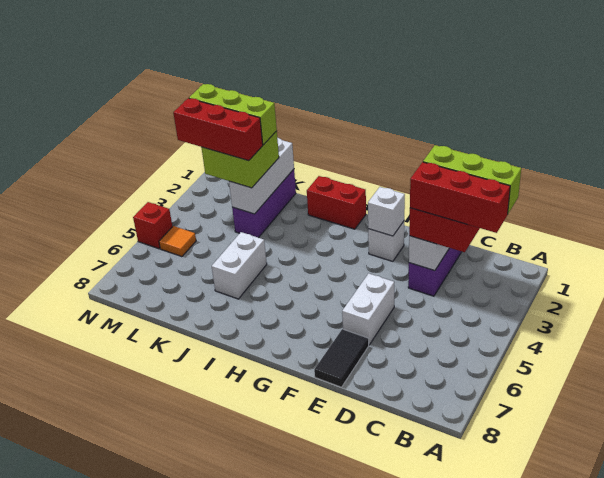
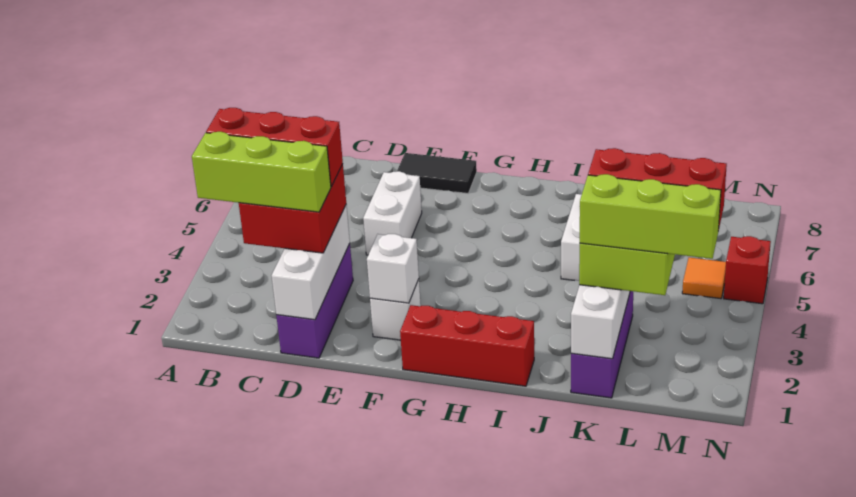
black tile E7:E8 level 1 -> black tile E8:F8 level 1
red brick H1:I1 level 1 -> red brick G1:I1 level 1

